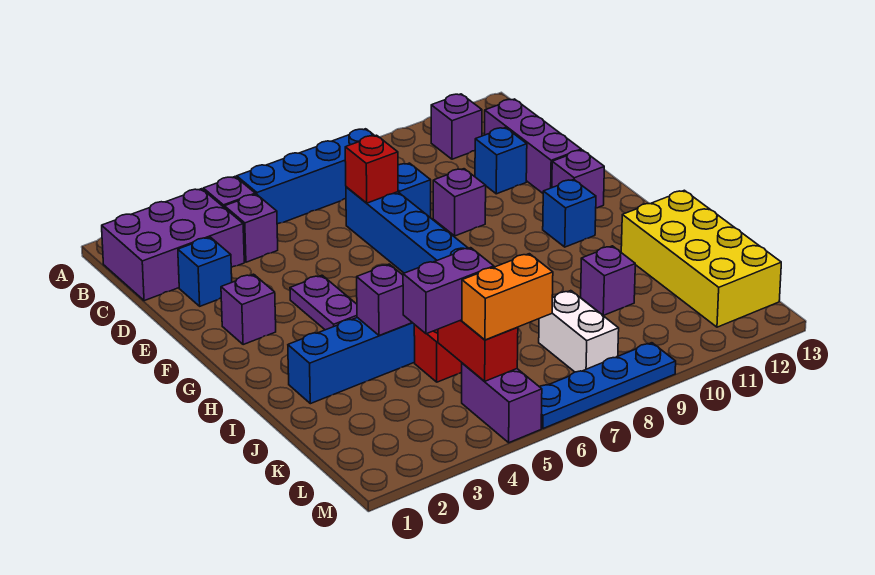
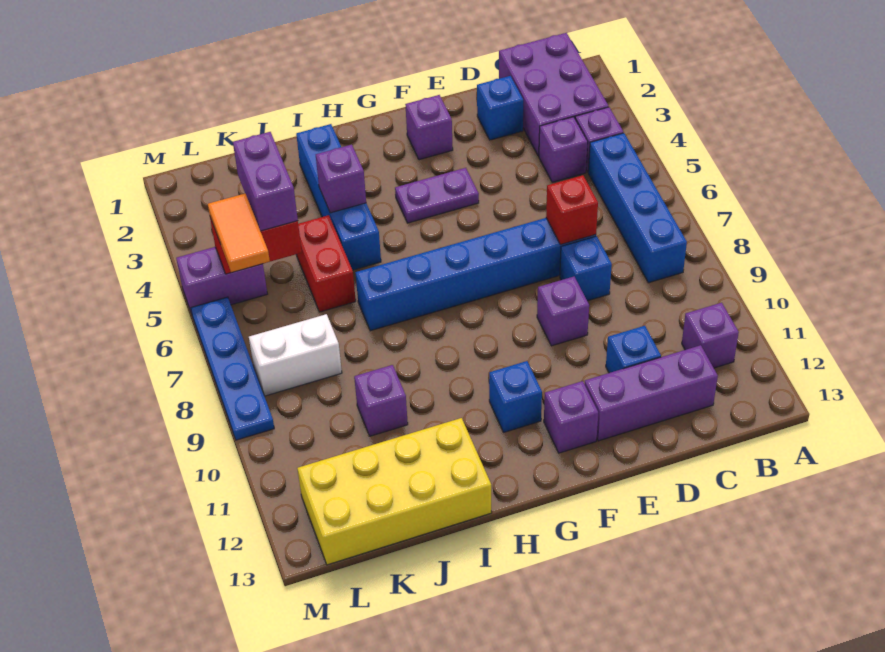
orange brick L5:L6 level 3 -> orange tile L5:L6 level 3

